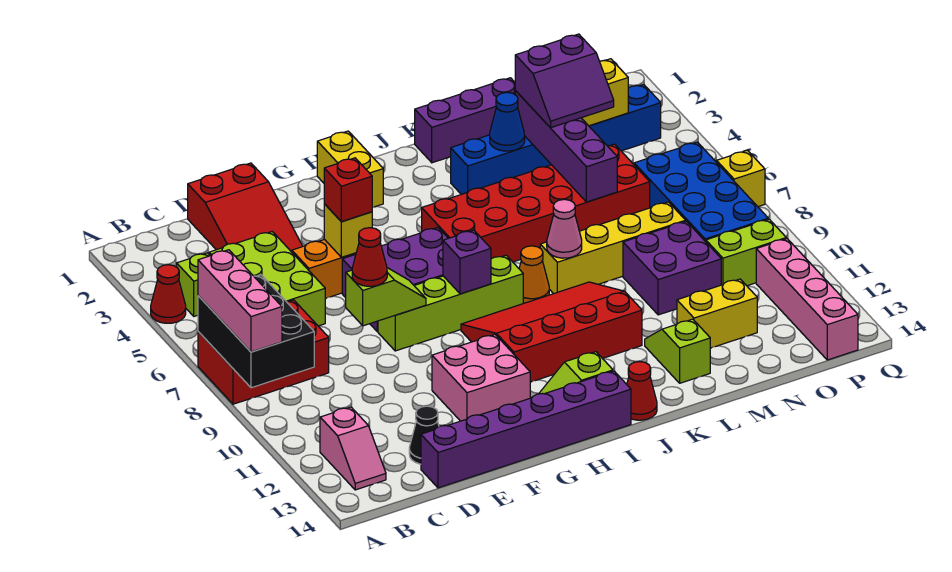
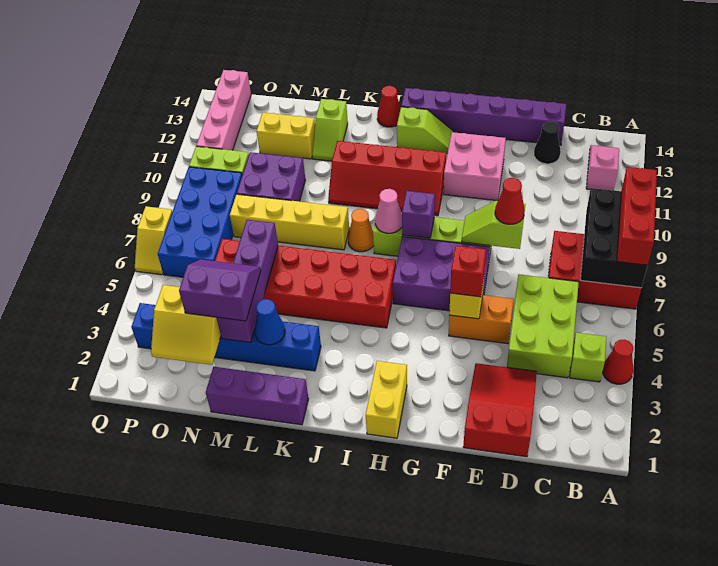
pink brick A7:A9 level 3 -> red brick A7:A9 level 3
red slope H9:K11 level 1 top 11 -> red slope H10:K11 level 1 top 11
pink cone K8 level 2 -> pink cone I8 level 2

